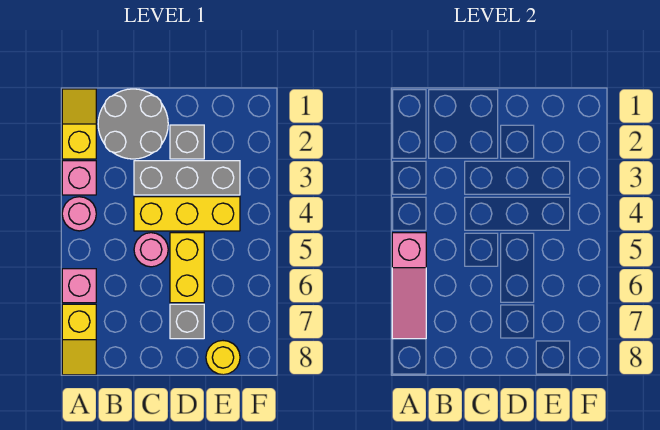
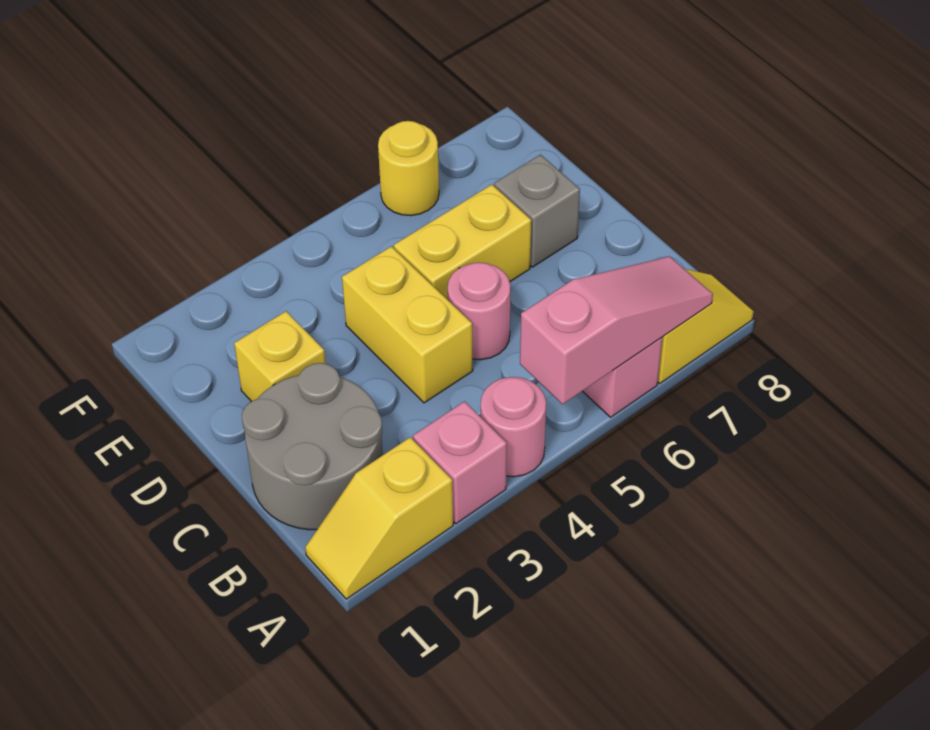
grey brick C3:E3 level 1 -> none
yellow brick C4:E4 level 1 -> yellow brick C4:D4 level 1
grey brick D2 level 1 -> yellow brick D2 level 1
yellow round brick E8 level 1 -> yellow round brick F6 level 1

